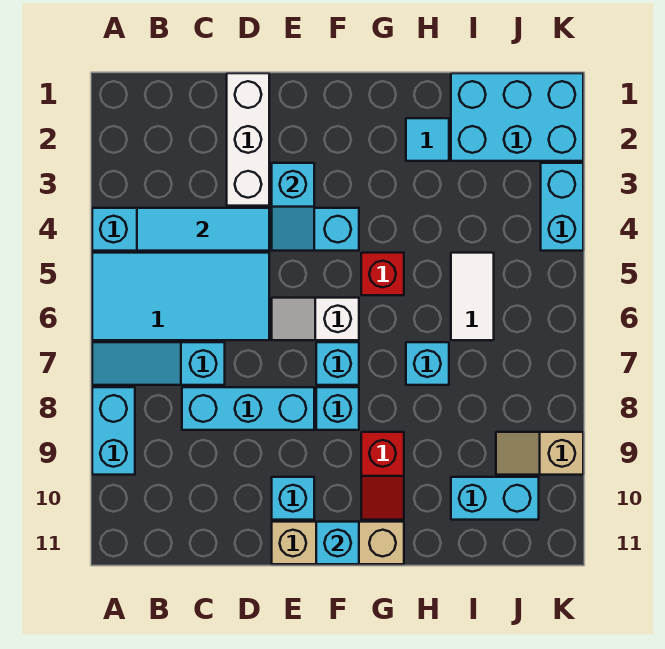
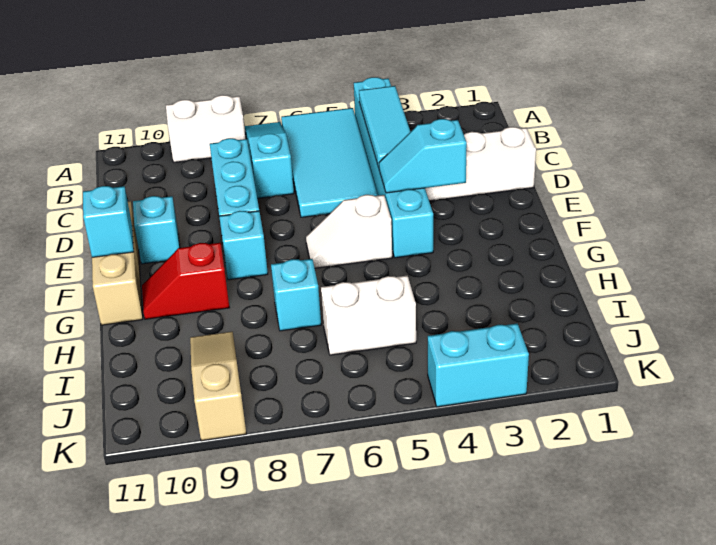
cyan brick A8:A9 level 1 -> white brick A8:A9 level 1
white slope E6:F6 level 1 top F -> white slope F5:F6 level 1 top 5
cyan brick F7 level 1 -> none
red brick G5 level 1 -> none
cyan tile H2 level 1 -> none
cyan brick I1:K2 level 1 -> none
white tile I5:I6 level 1 -> white brick I5:I6 level 1
cyan brick I10:J10 level 1 -> none
tan slope J9:K9 level 1 top K -> tan slope I9:K9 level 1 top K

